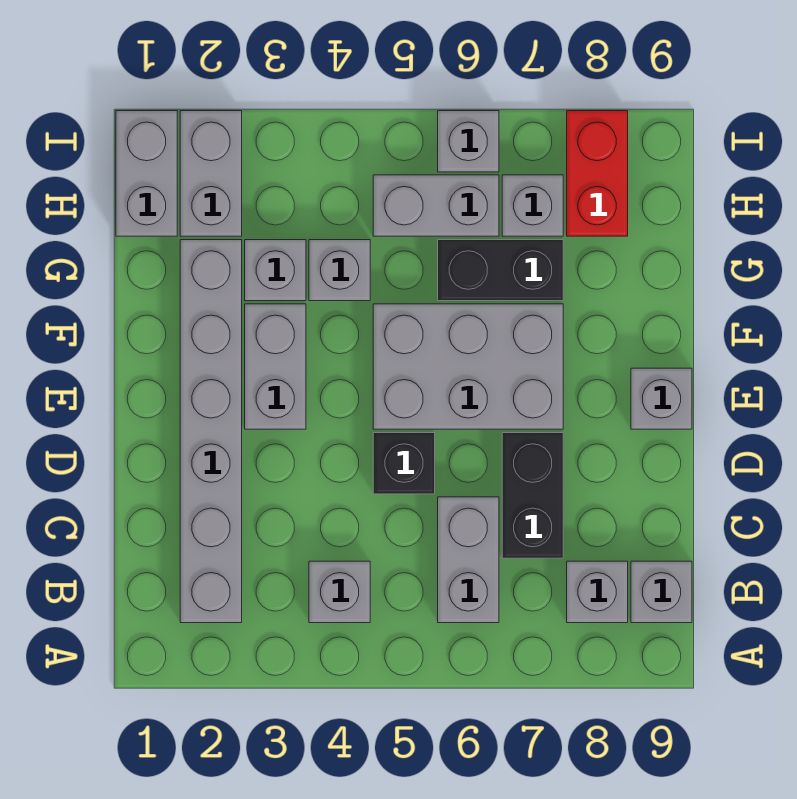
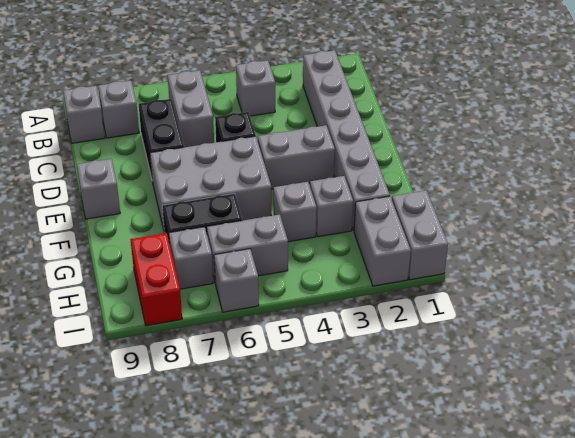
grey brick E3:F3 level 1 -> grey brick E3:E4 level 1

